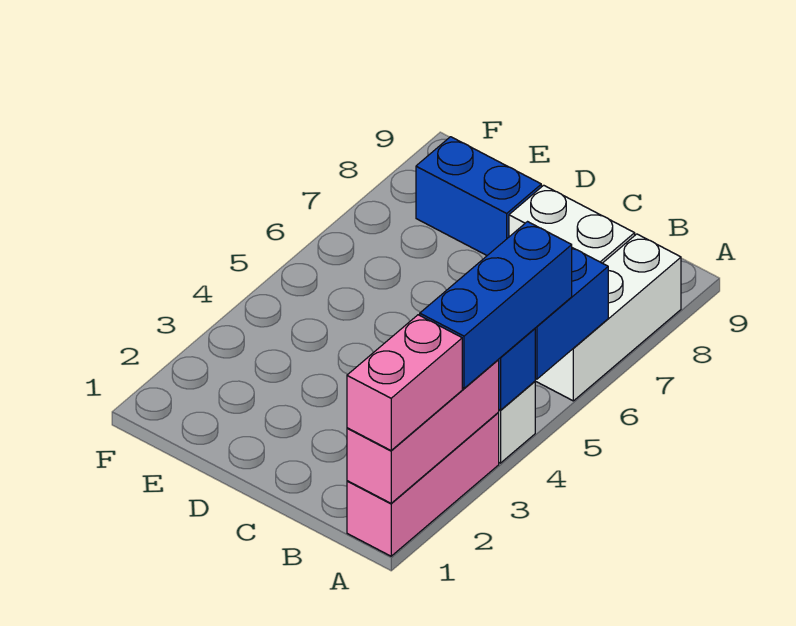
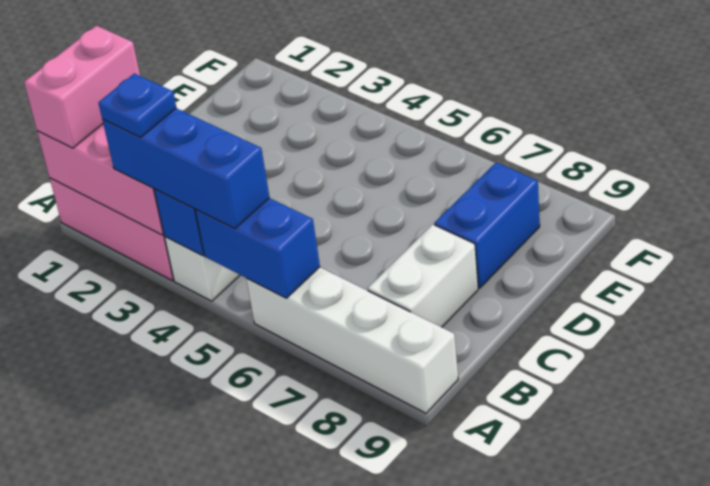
pink brick A1:A2 level 3 -> pink brick A1:B1 level 3
none -> blue plate A3 level 4
white brick A6:A8 level 1 -> white brick A6:A9 level 1

